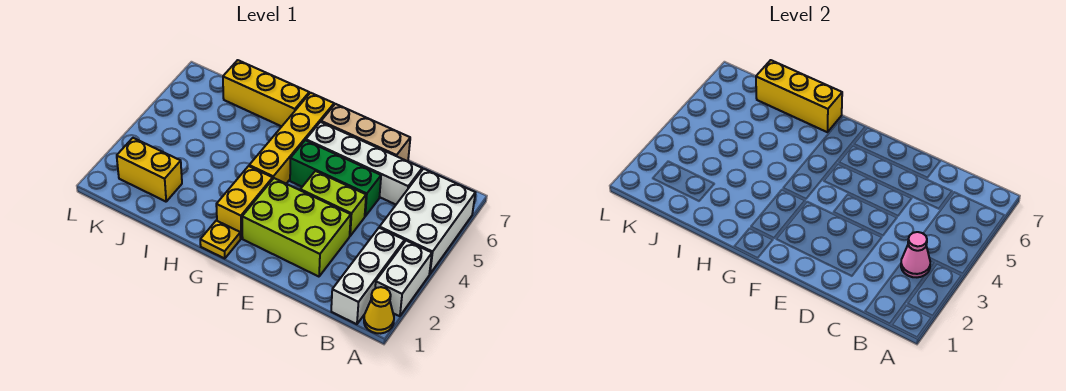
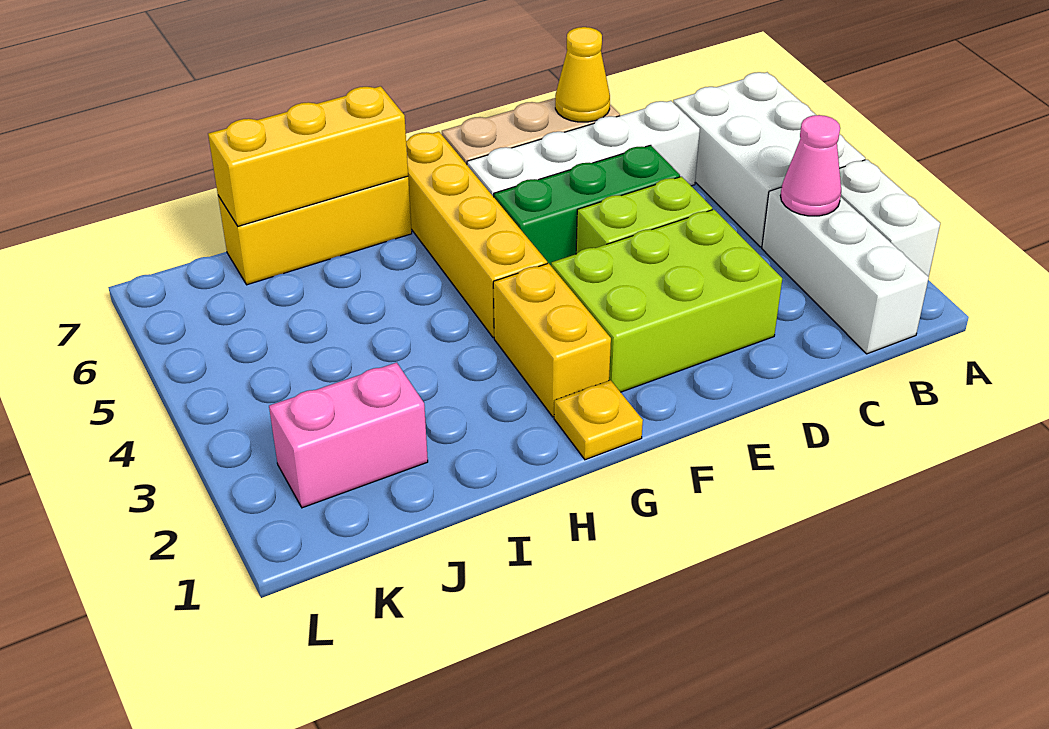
yellow cone A1 level 1 -> yellow cone D7 level 2
yellow brick J2:K2 level 1 -> pink brick J2:K2 level 1

